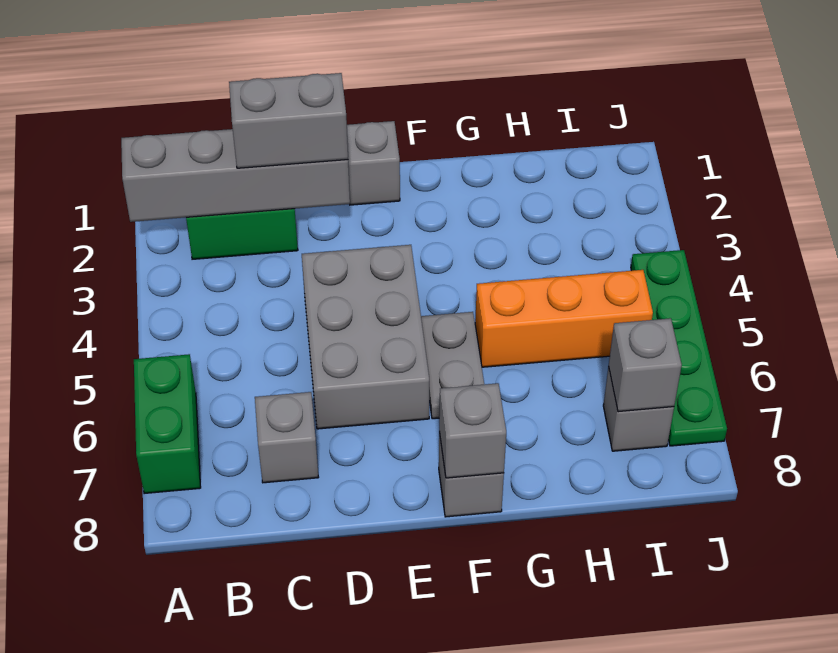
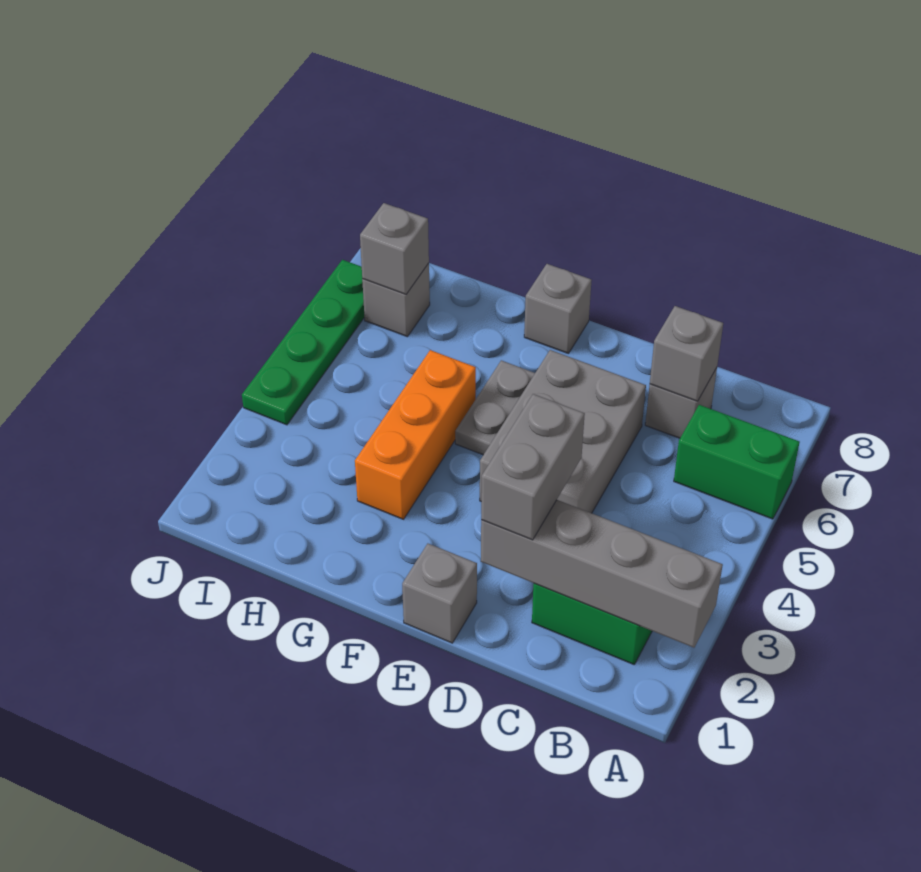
green brick A6:A7 level 1 -> green brick A6:B6 level 1
grey brick C2:D2 level 3 -> grey brick D2:D3 level 3
grey brick F8 level 2 -> grey brick C7 level 2
orange brick G5:I5 level 1 -> orange brick G3:G5 level 1

